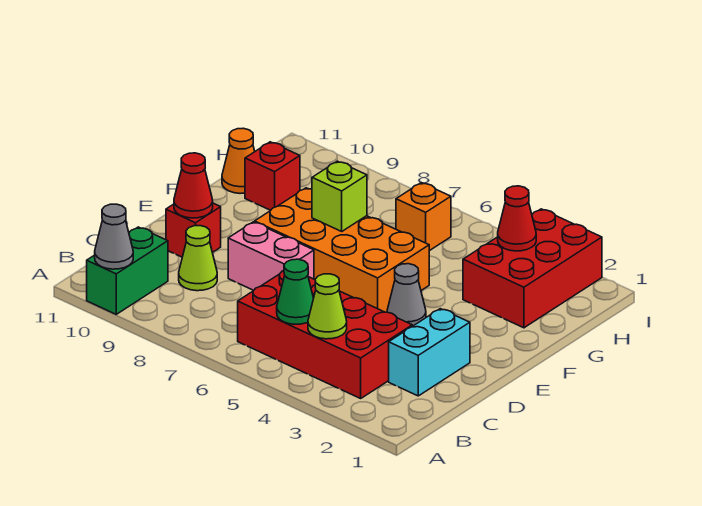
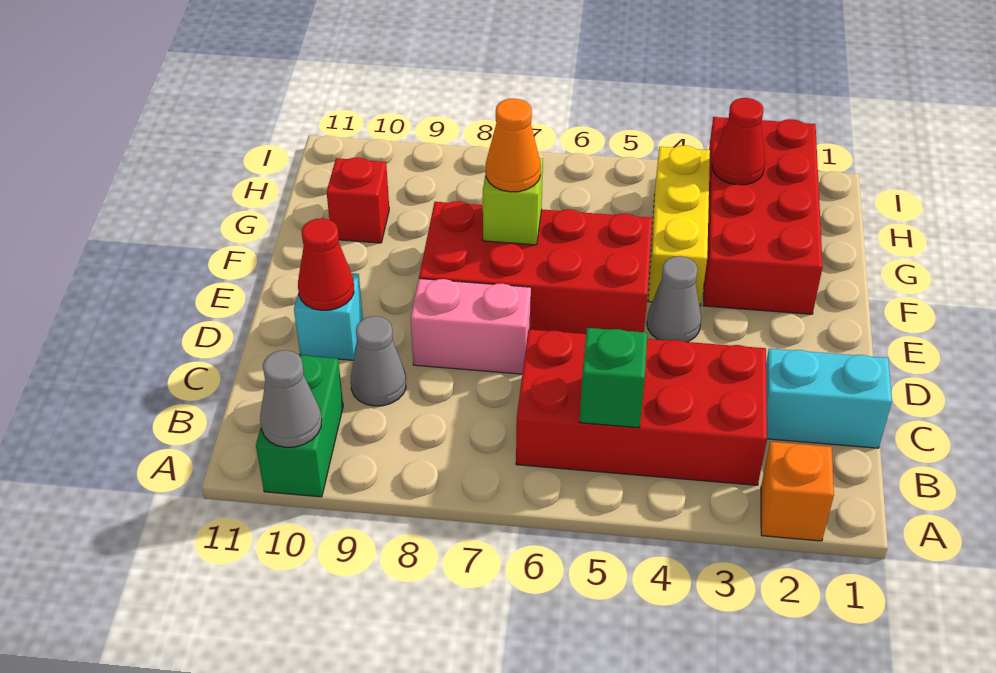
lime cone B4 level 2 -> none
green cone B5 level 2 -> green brick B5 level 2
cyan brick C2:D2 level 1 -> cyan brick C1:C2 level 1
lime cone C9 level 1 -> grey cone C9 level 1
red brick D10 level 1 -> cyan brick D10 level 1
orange brick E5:F8 level 1 -> red brick E5:F8 level 1
none -> yellow brick F4:H4 level 1
red brick G2:I3 level 1 -> red brick F2:I3 level 1
orange cone G11 level 1 -> orange cone F7 level 3
orange brick H6 level 1 -> orange brick A2 level 1

